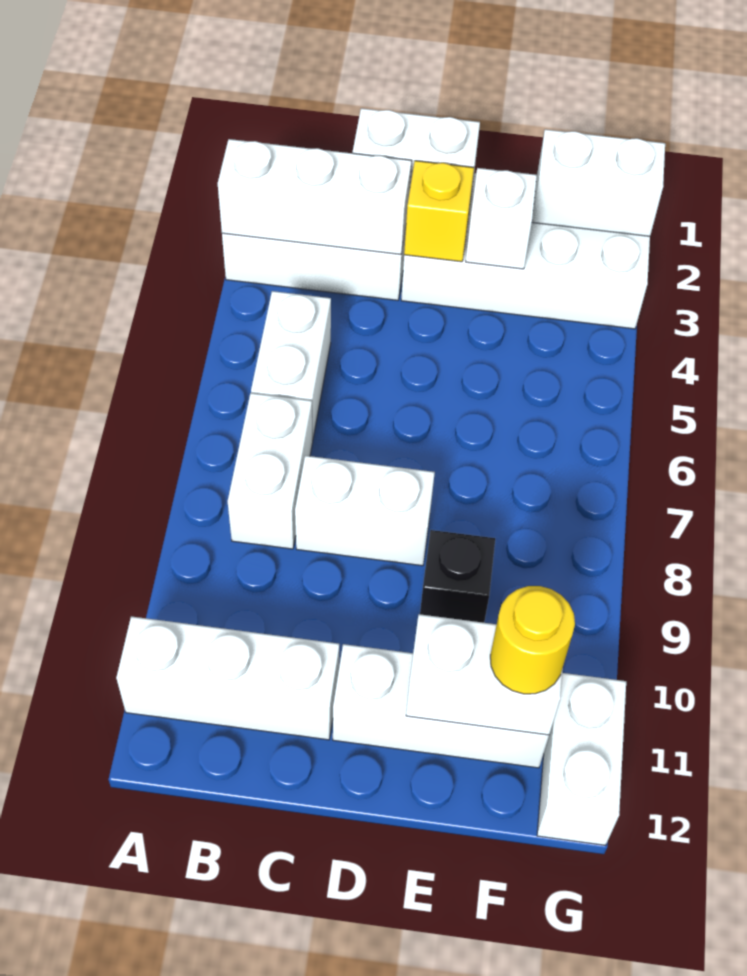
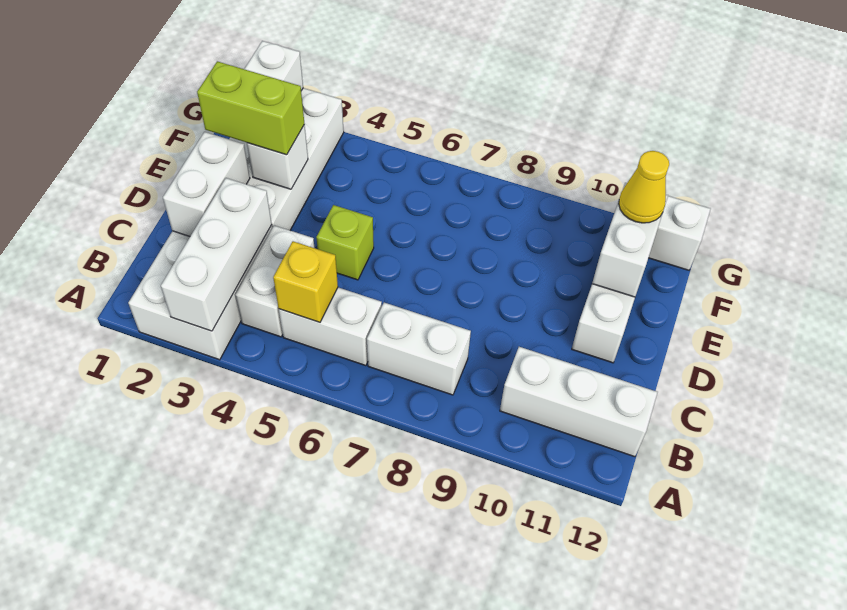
white brick A11:C11 level 1 -> white brick B10:B12 level 1
white brick C8:D8 level 1 -> white brick B4:C4 level 1
yellow brick D3 level 2 -> yellow brick B5 level 2
none -> lime brick D5 level 1
none -> lime brick E2:E3 level 3
black brick E9 level 1 -> none
yellow round brick F11 level 3 -> yellow cone F11 level 3

